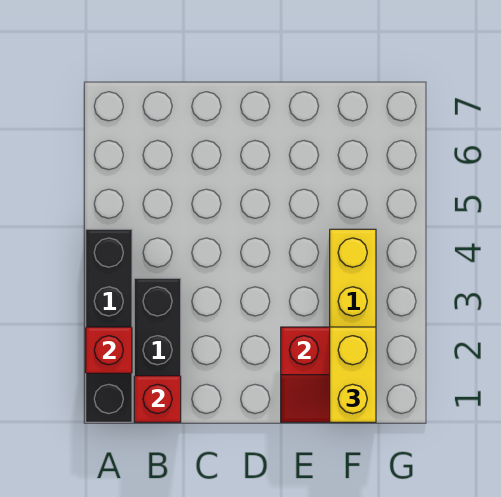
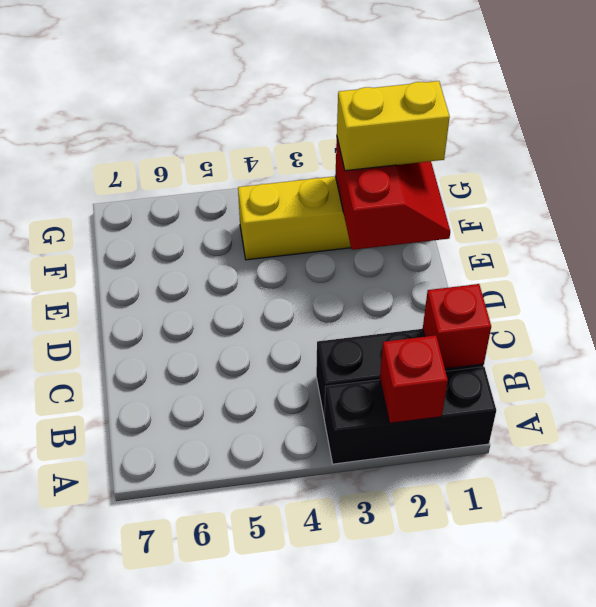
black brick A1:A4 level 1 -> black brick A1:A3 level 1

